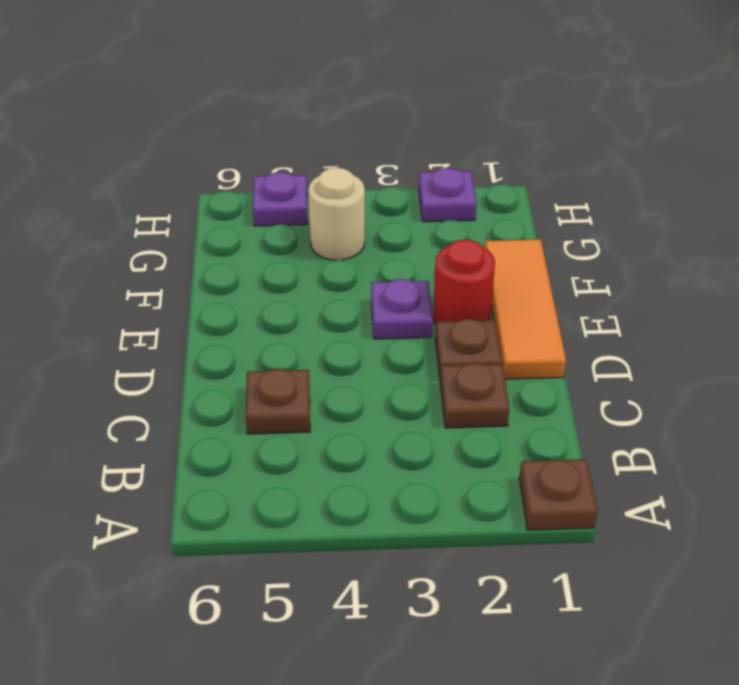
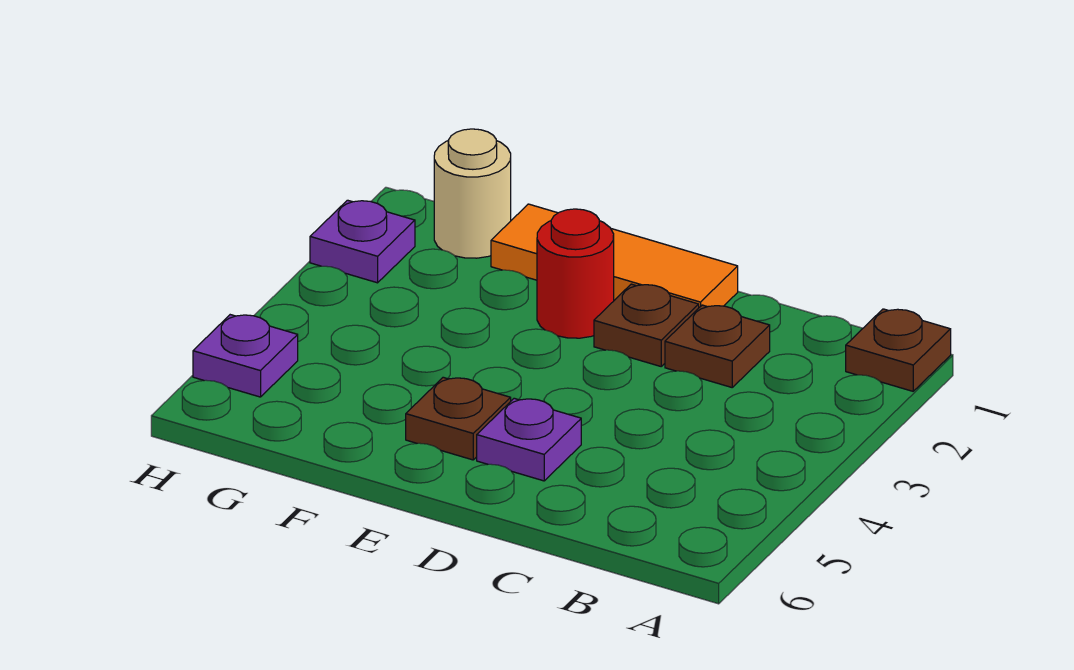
brown plate C5 level 1 -> brown plate E5 level 1
purple plate E3 level 1 -> purple plate D5 level 1
tan round brick G4 level 1 -> tan round brick G1 level 1

